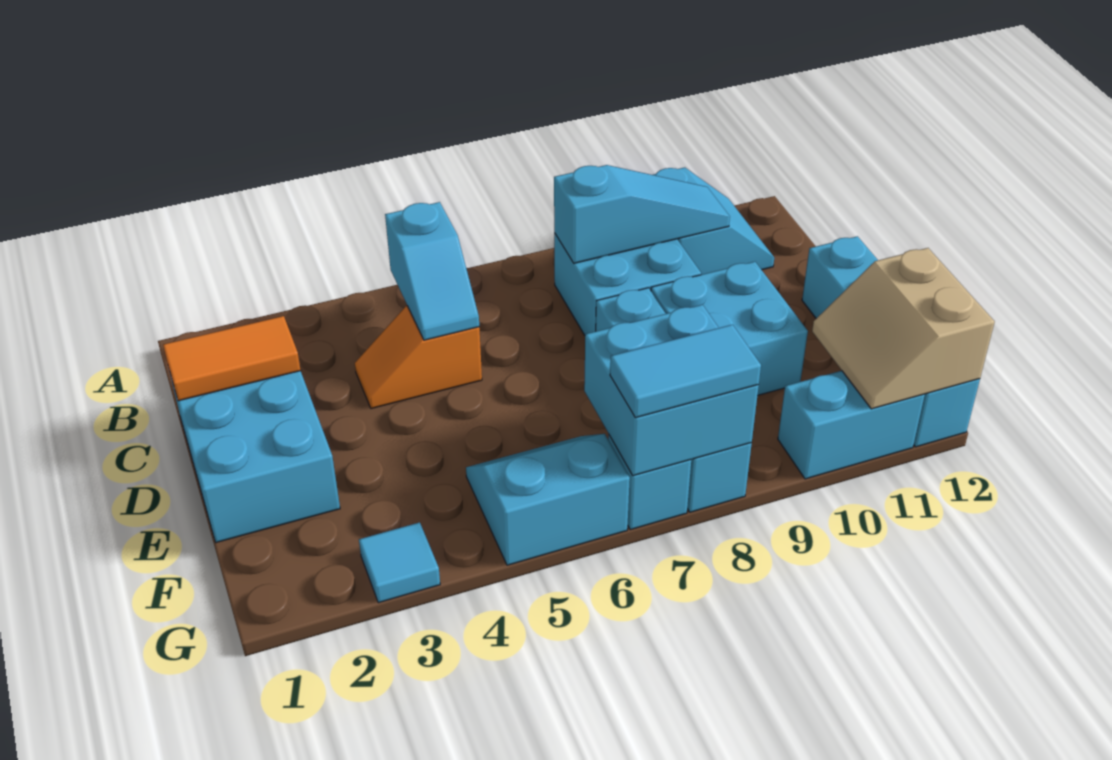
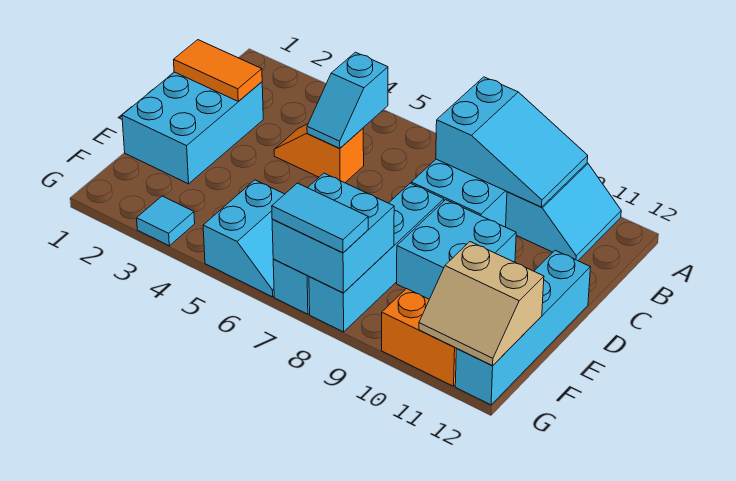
cyan slope B8:B10 level 2 top 8 -> cyan slope A8:B10 level 2 top 8
cyan slope F5:G6 level 1 top G -> cyan slope F5:G6 level 1 top 5
tan slope F11:G12 level 2 top 12 -> tan slope F11:G12 level 2 top F
cyan brick G10:G11 level 1 -> orange brick G10:G11 level 1

